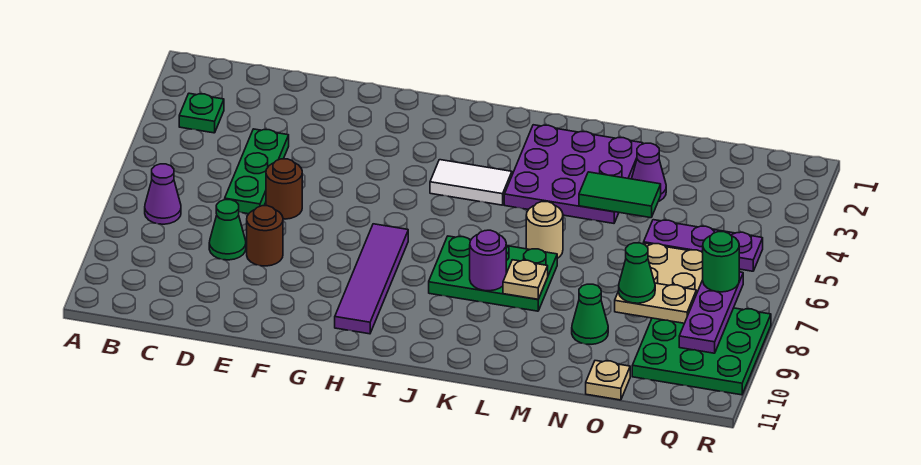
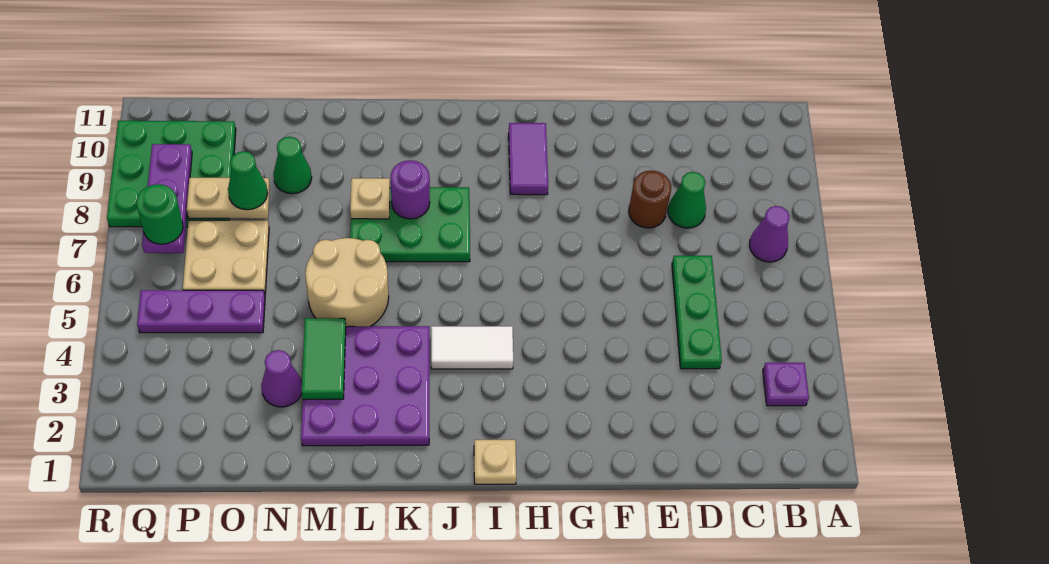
green plate B3 level 1 -> purple plate B3 level 1
brown round brick E6 level 1 -> none
purple tile H7:H10 level 1 -> purple tile H9:H10 level 1
tan round brick L6 level 1 -> tan round brick L5:M6 level 1
green tile M4:N4 level 2 -> green tile M3:M4 level 2
tan plate O11 level 1 -> tan plate I1 level 1

